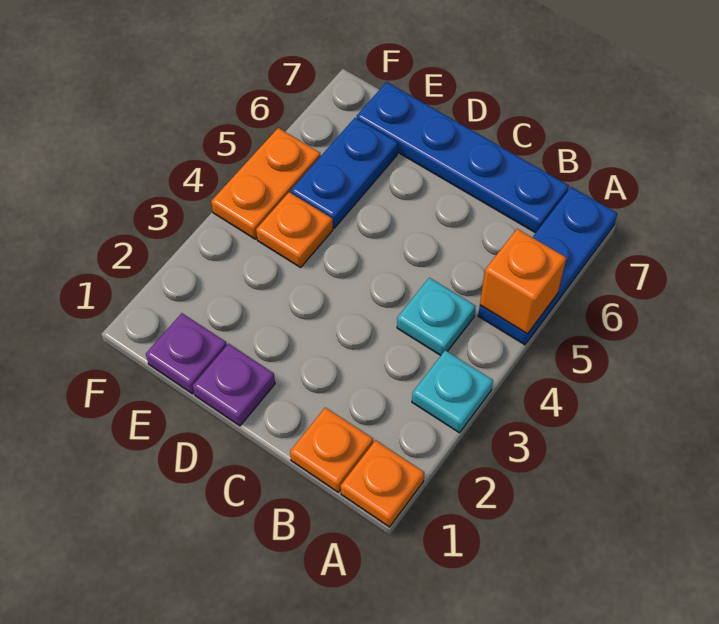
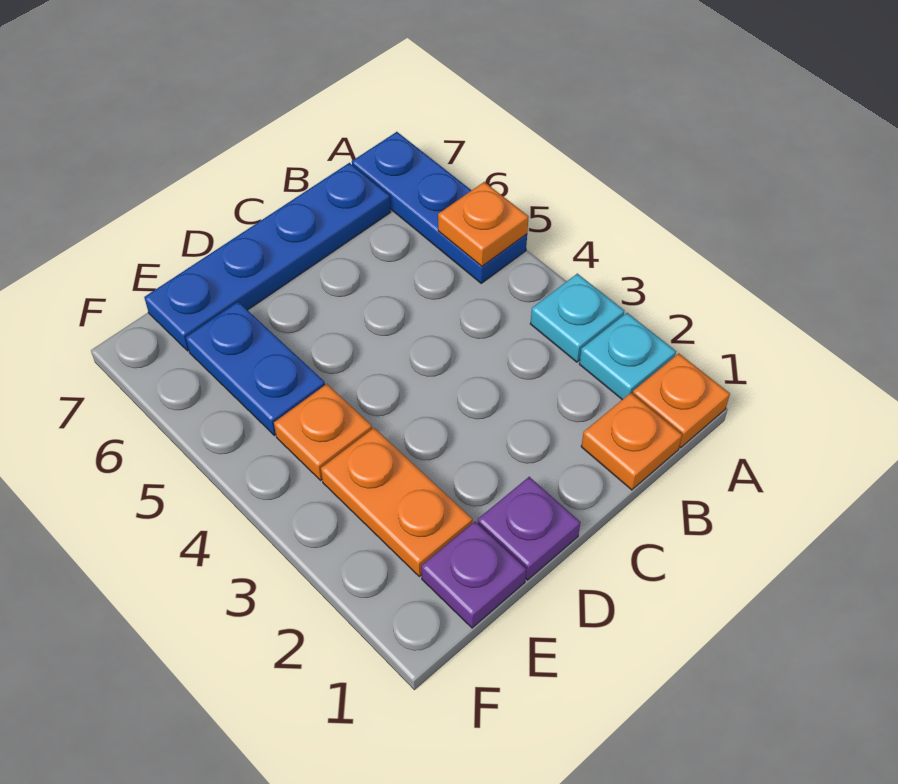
orange brick A5 level 2 -> orange plate A5 level 2
cyan plate B4 level 1 -> cyan plate A2 level 1
orange plate F4:F5 level 1 -> orange plate E2:E3 level 1

